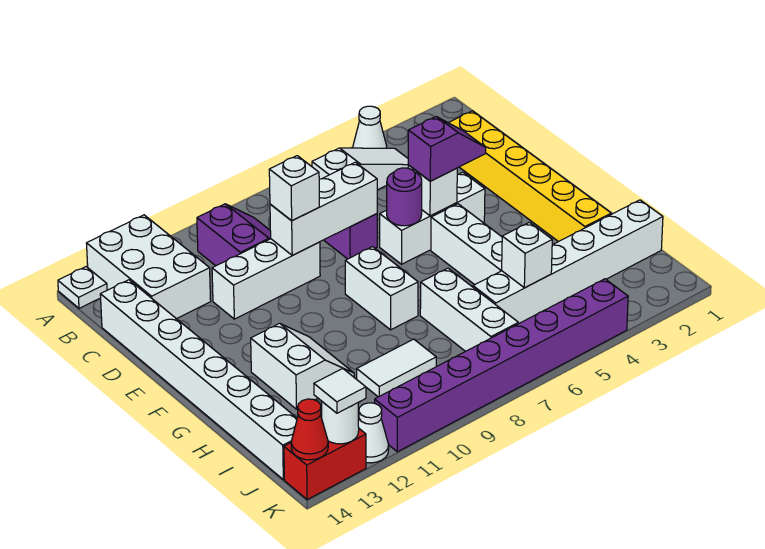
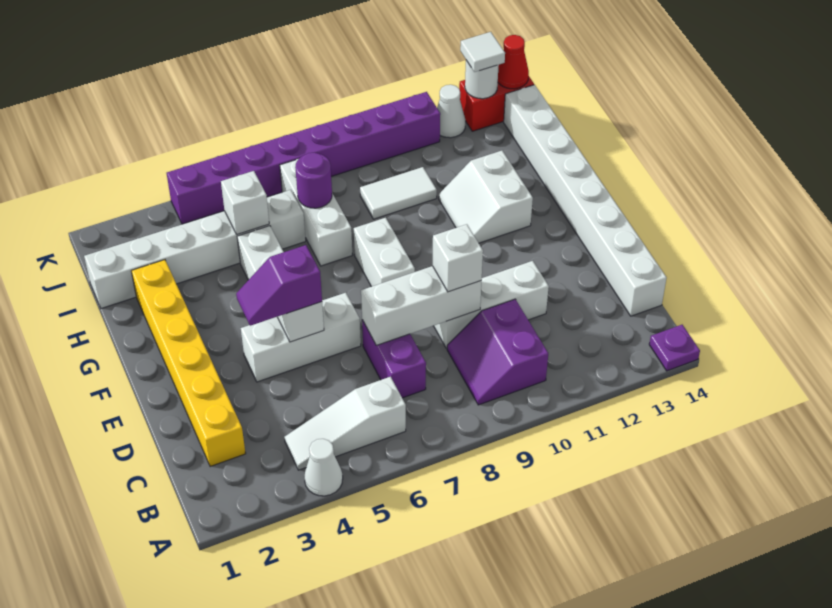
white brick A12:C13 level 1 -> none
white plate A14 level 1 -> purple plate A14 level 1
purple round brick E6 level 2 -> purple round brick I7 level 2

